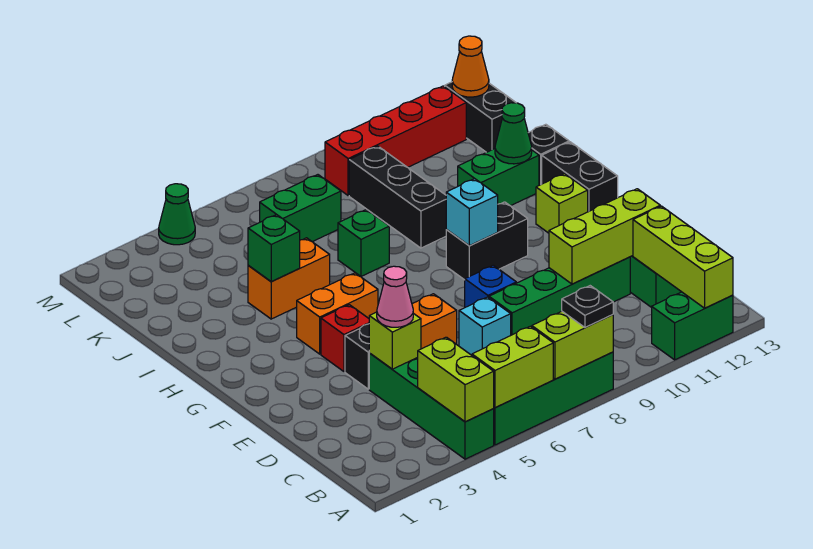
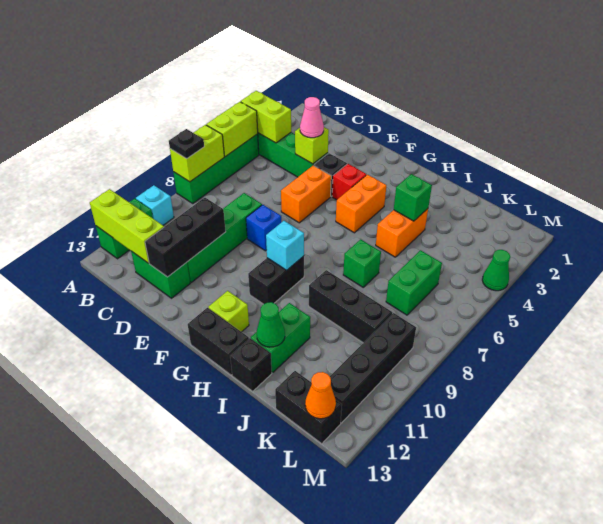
cyan brick D7 level 1 -> cyan brick A10 level 1
lime brick D10:D12 level 2 -> black brick D10:D12 level 2
red brick L9:L12 level 1 -> black brick L9:L12 level 1

